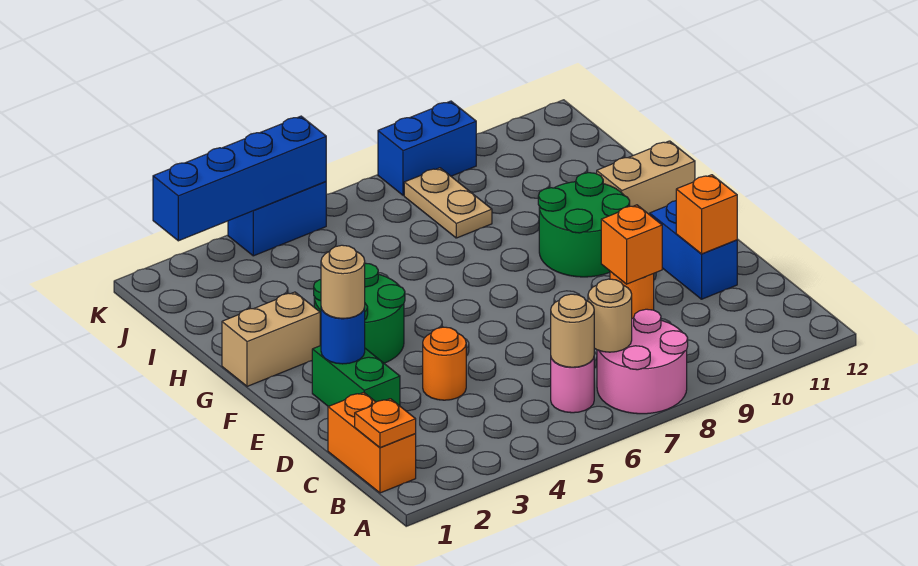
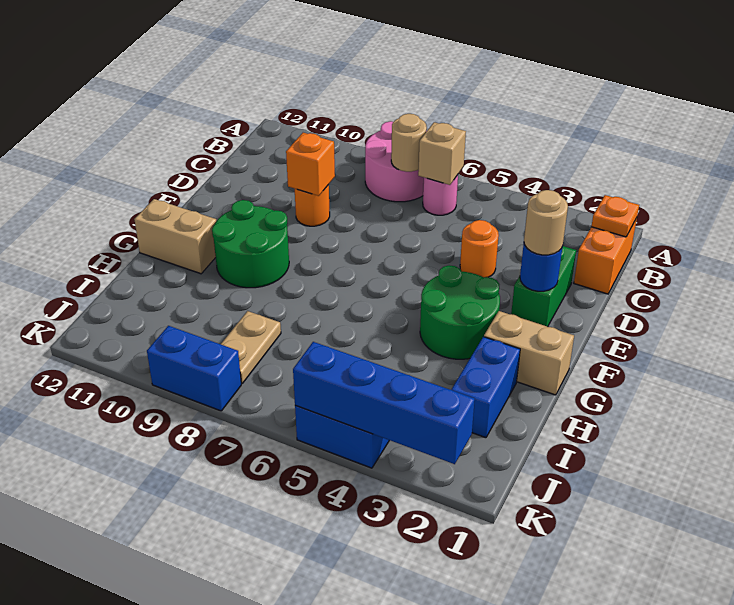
tan round brick B6 level 2 -> tan brick B6 level 2
blue brick D11:E11 level 1 -> blue brick H2:I2 level 1
orange brick D11 level 2 -> none

